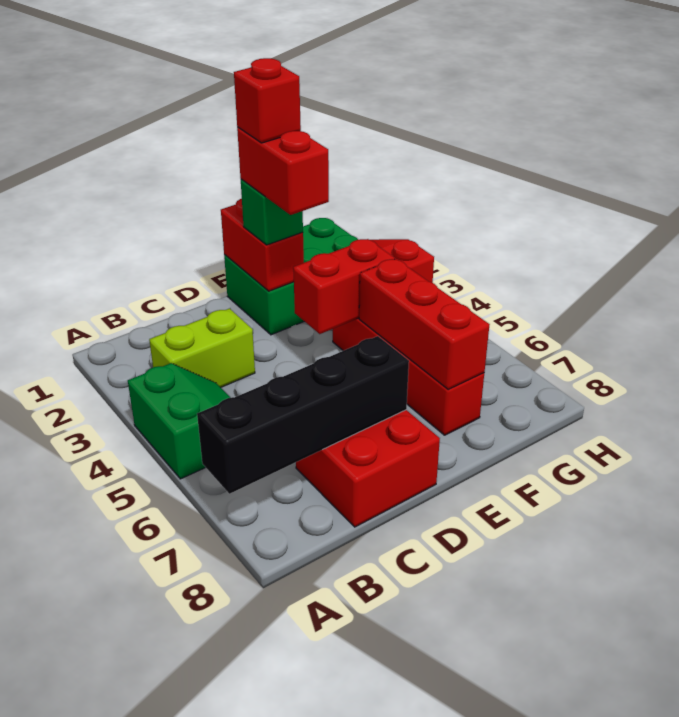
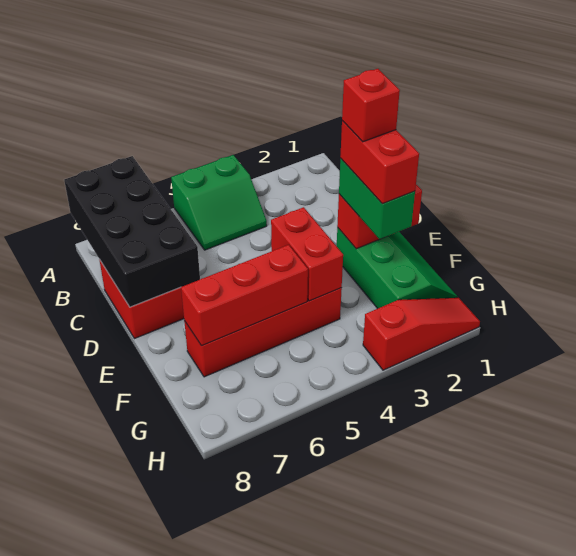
black brick A7:D7 level 2 -> black brick A7:D8 level 2
lime brick B3:C3 level 1 -> none
green brick E1:G2 level 1 -> green slope E1:G2 level 1 top 2
green brick E2 level 3 -> green brick E2:F2 level 3
red brick E2:E3 level 4 -> red brick E2:F2 level 4

